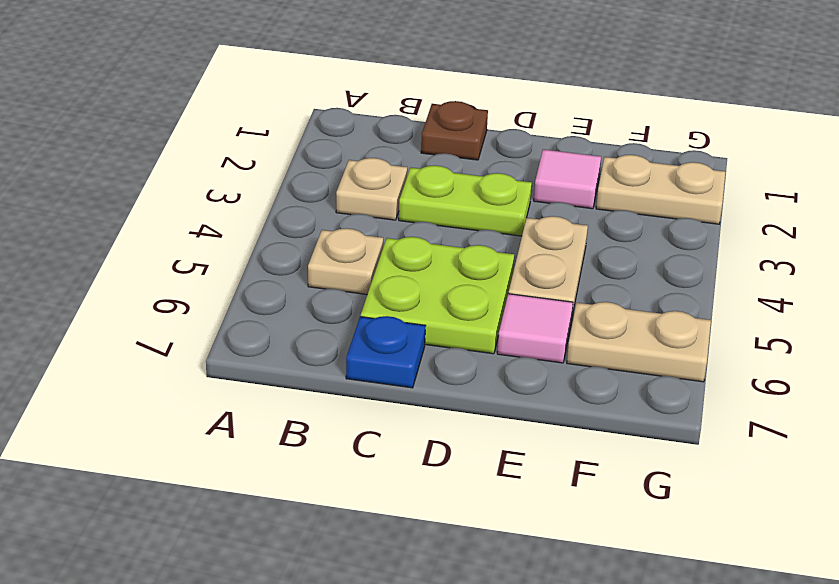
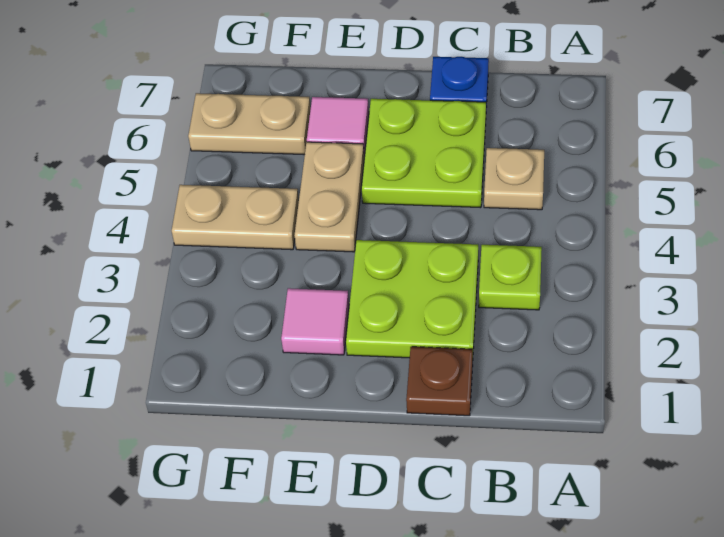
tan plate B3 level 1 -> lime plate B3 level 1
lime plate C3:D3 level 1 -> lime plate C2:D3 level 1
tan plate F2:G2 level 1 -> tan plate F4:G4 level 1

